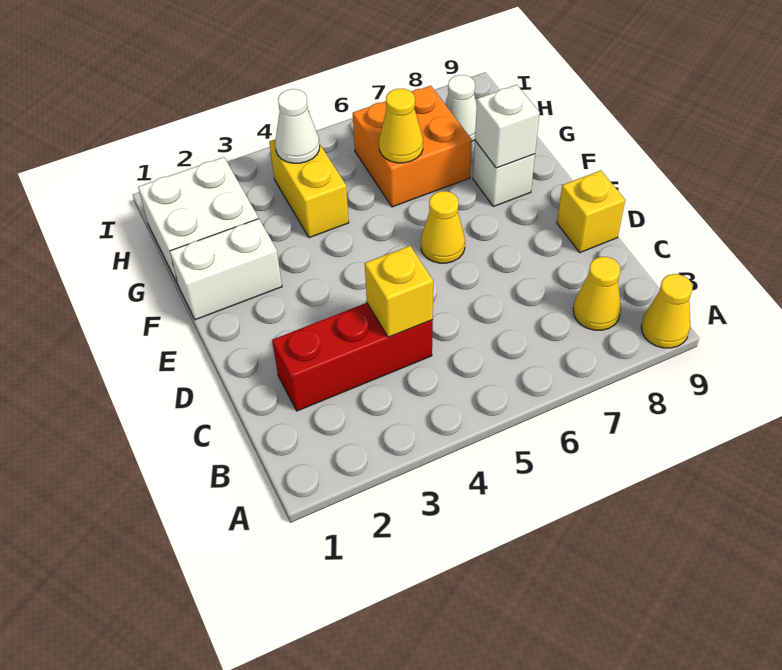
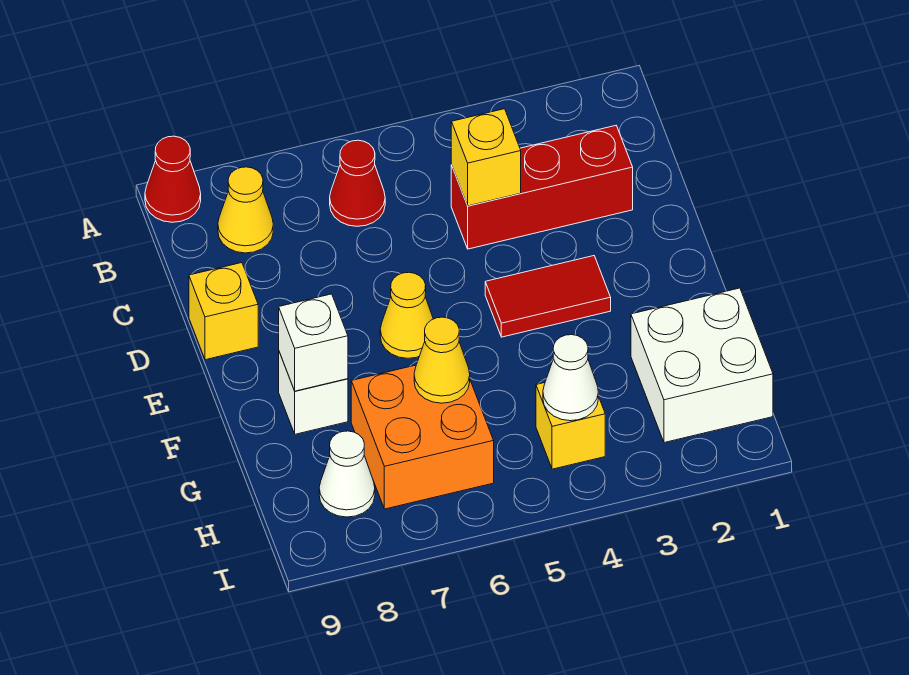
yellow cone A9 level 1 -> red cone A9 level 1
none -> red cone B6 level 1
none -> red tile E3:E4 level 1
white brick F1:F2 level 1 -> none
yellow brick G4:H4 level 1 -> yellow brick H4 level 1

